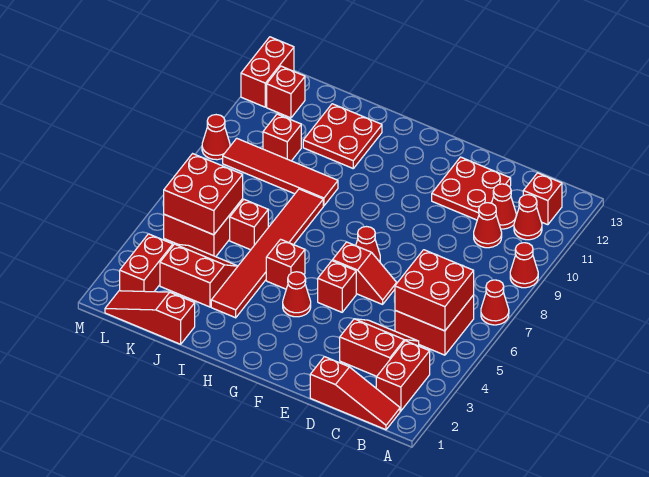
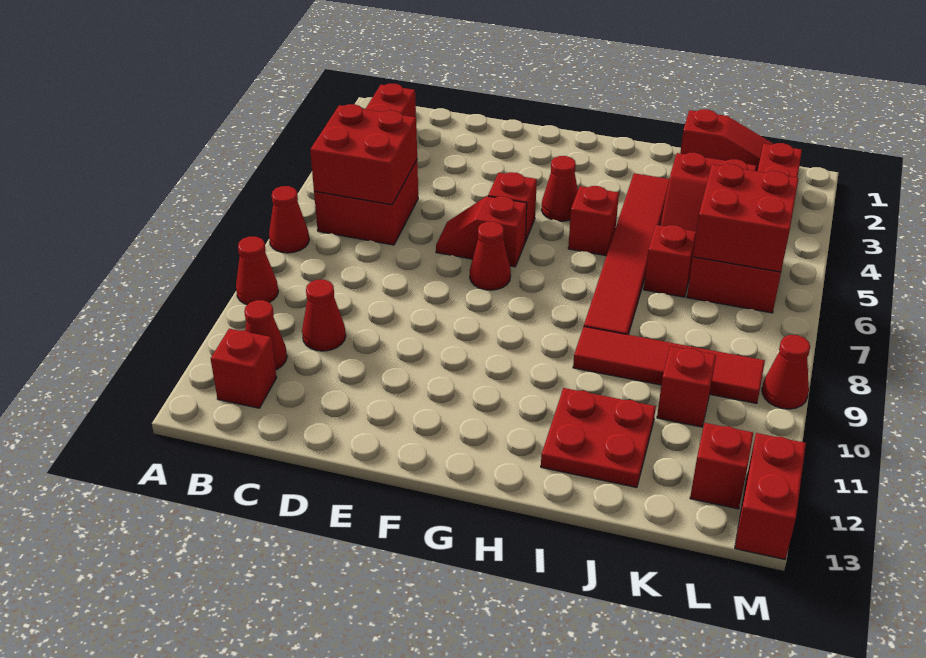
red slope B1:D1 level 1 top D -> none
red slope C3:D4 level 1 top 3 -> none
red cone C11 level 1 -> none
red plate D11:E12 level 1 -> none

